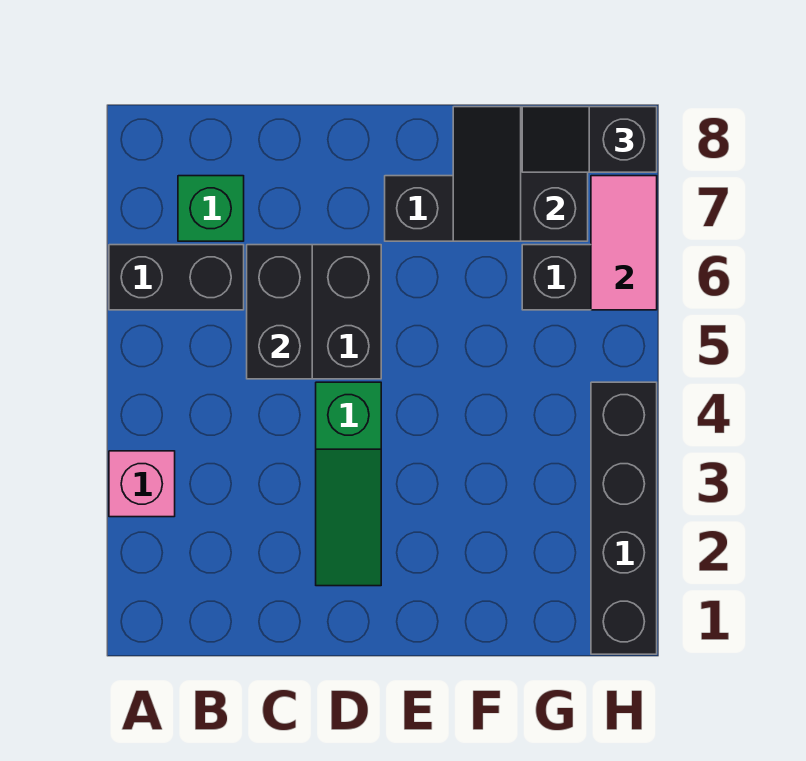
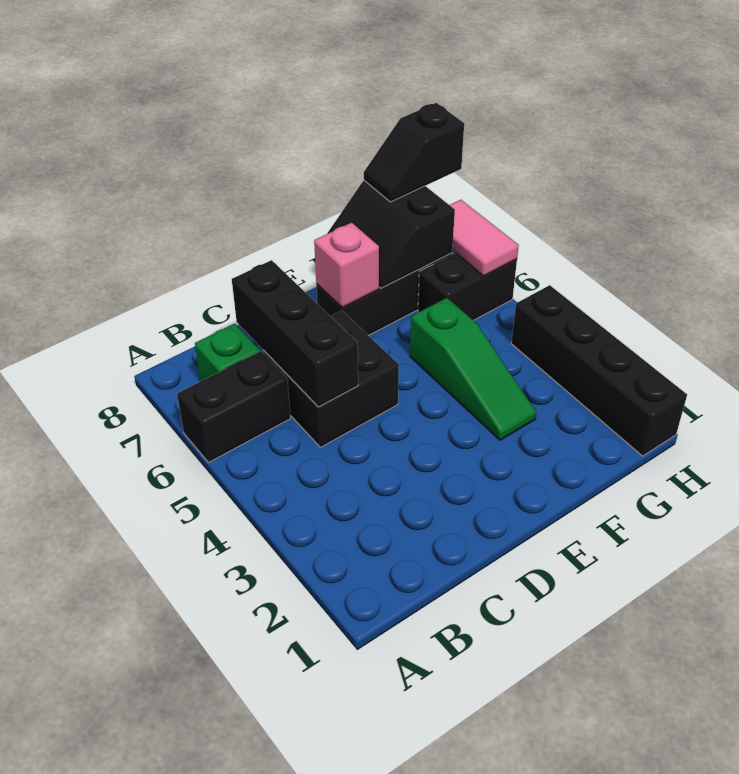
pink brick A3 level 1 -> pink brick E7 level 2
black brick C5:C6 level 2 -> black brick C5:C7 level 2
green slope D2:D4 level 1 top 4 -> green slope F3:F5 level 1 top 5

